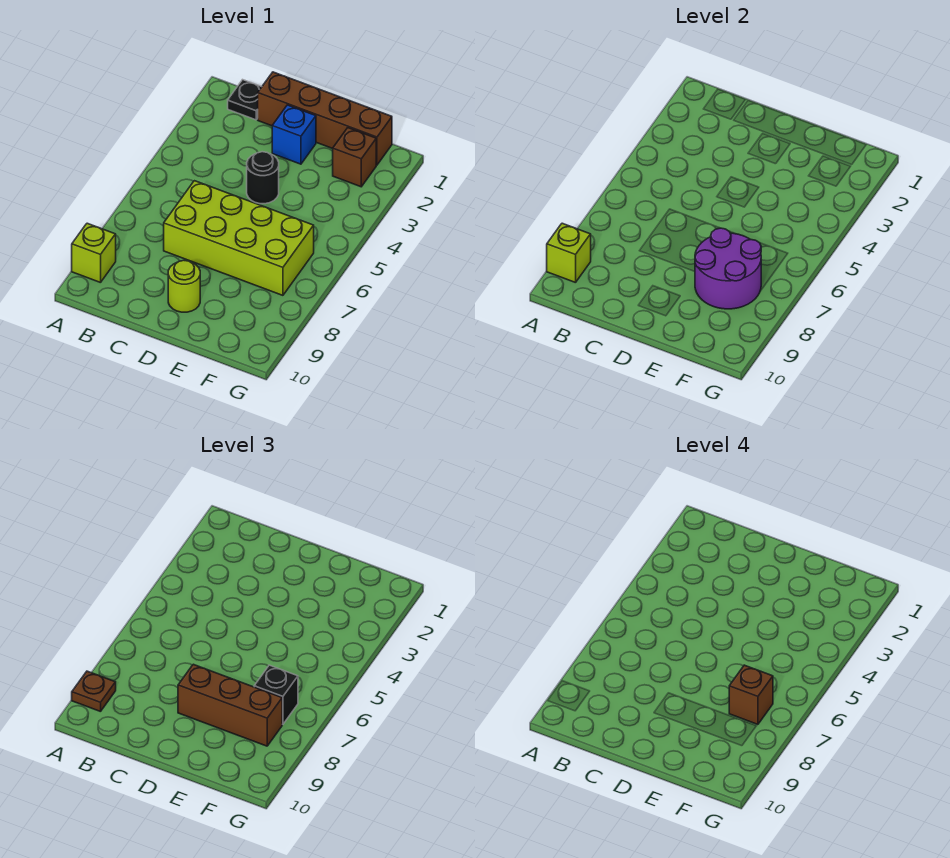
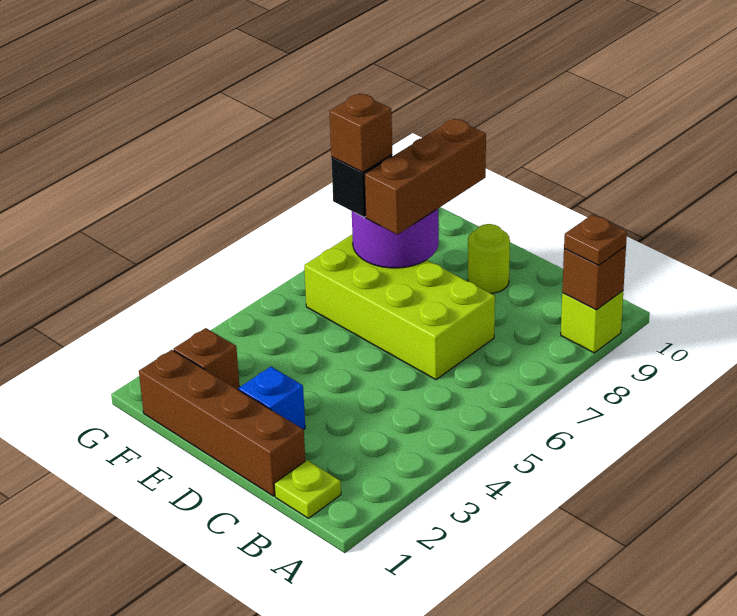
lime brick A9 level 2 -> brown brick A9 level 2
black plate B1 level 1 -> lime plate B1 level 1
black round brick D4 level 1 -> none
brown brick D8:F8 level 3 -> brown brick E7:E9 level 3

